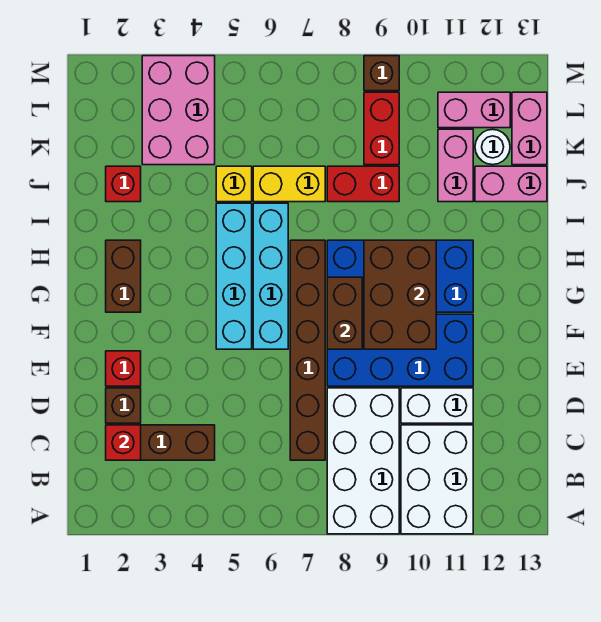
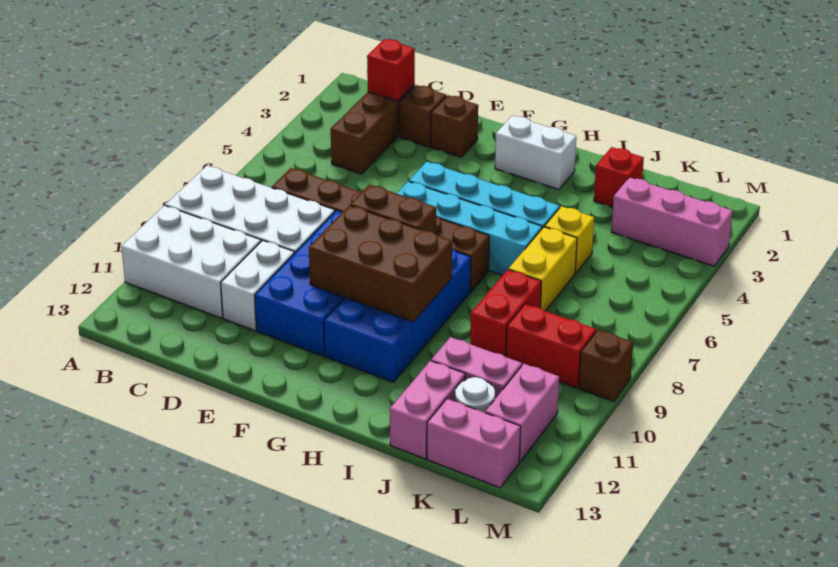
red brick E2 level 1 -> brown brick E2 level 1
brown brick G2:H2 level 1 -> white brick G2:H2 level 1
pink brick K3:M4 level 1 -> pink brick K3:M3 level 1

